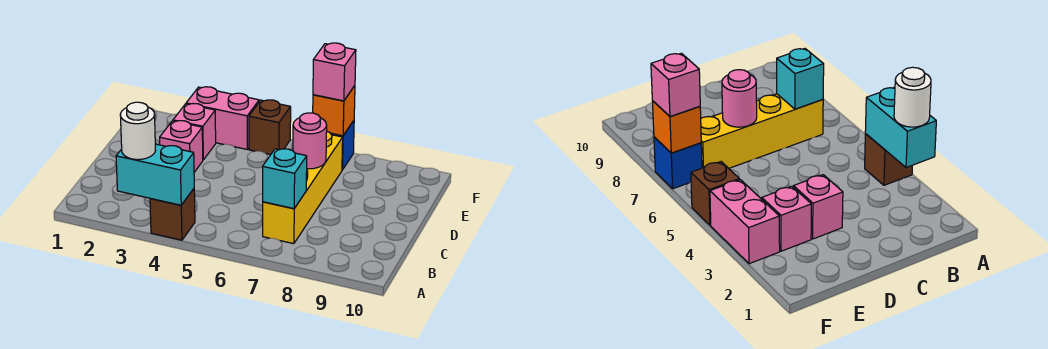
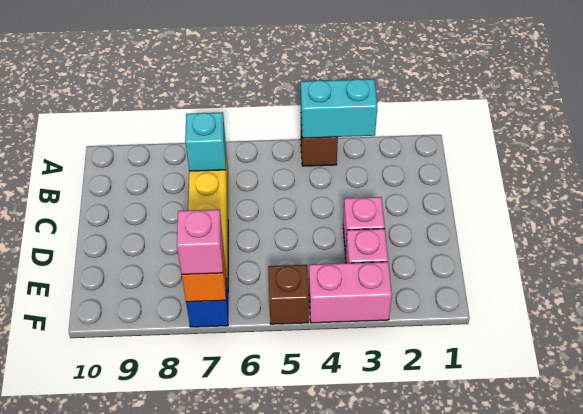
white round brick A3 level 3 -> none
pink round brick D7 level 2 -> none

